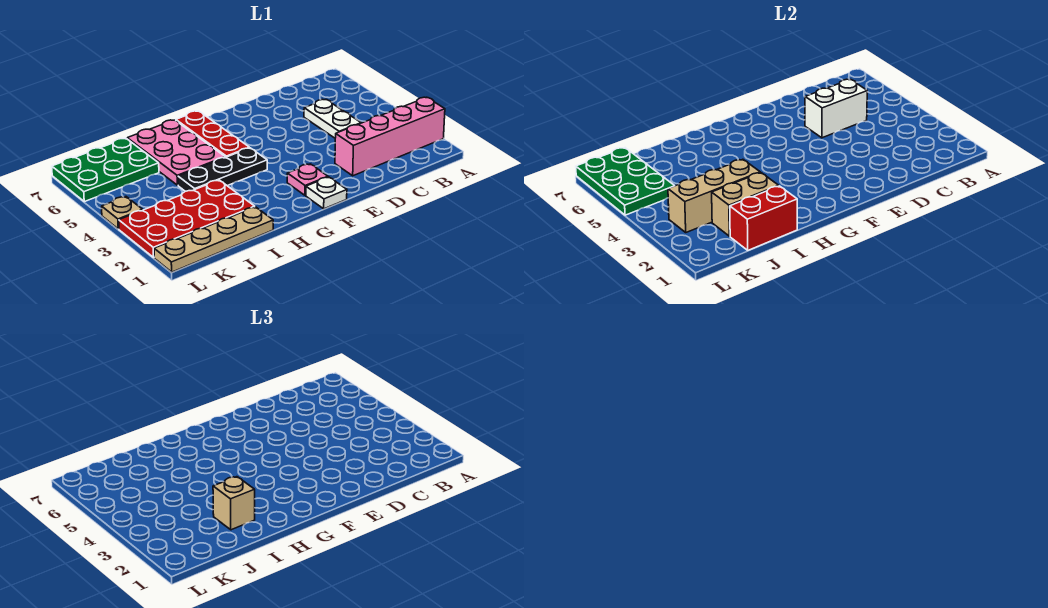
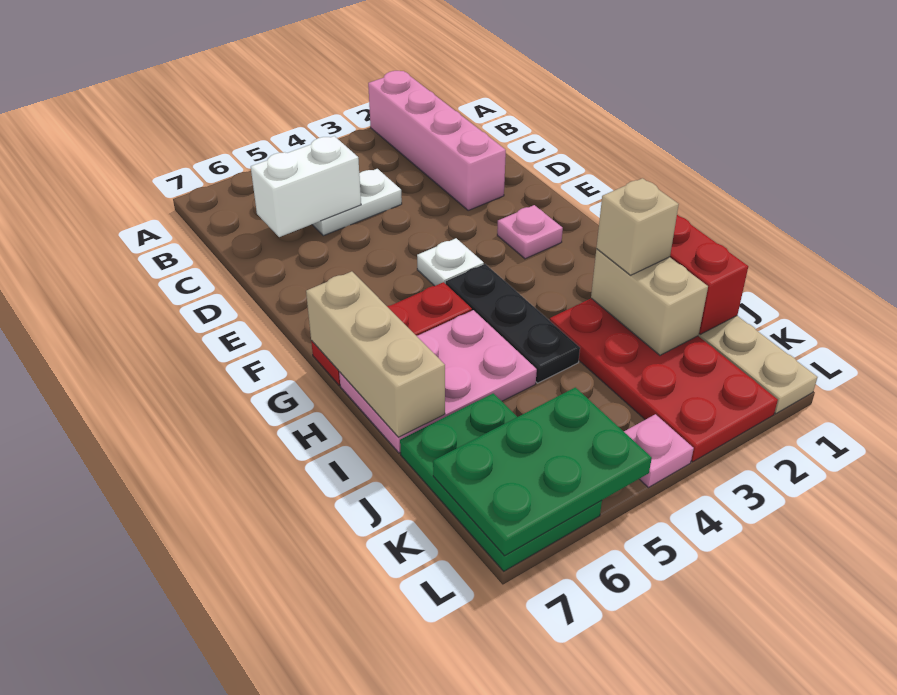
white brick C5:D5 level 2 -> white brick C5:C6 level 2
white plate F1 level 1 -> white plate F4 level 1
tan brick I3:K3 level 2 -> tan brick G7:I7 level 2
tan plate L4 level 1 -> pink plate L4 level 1

